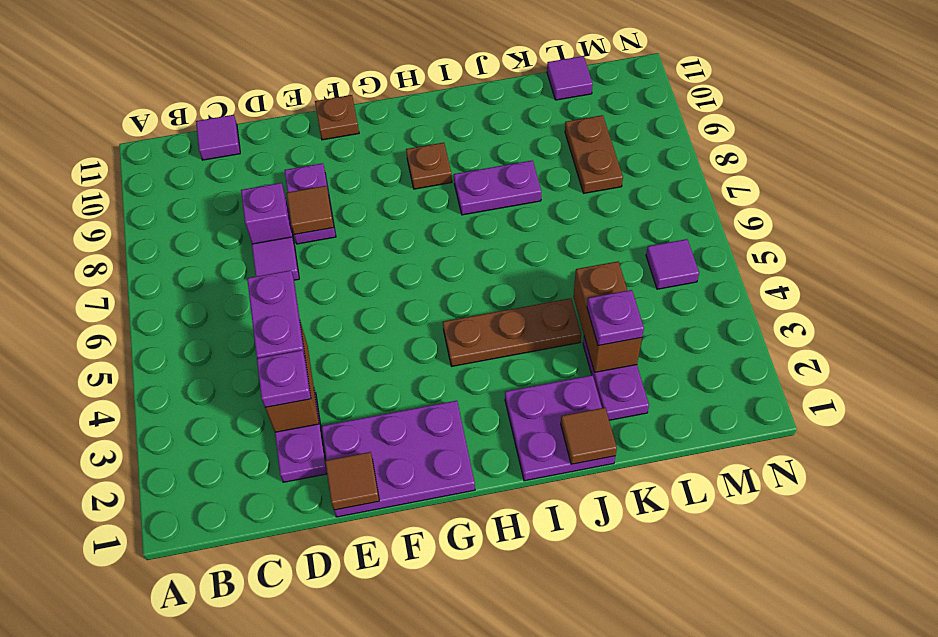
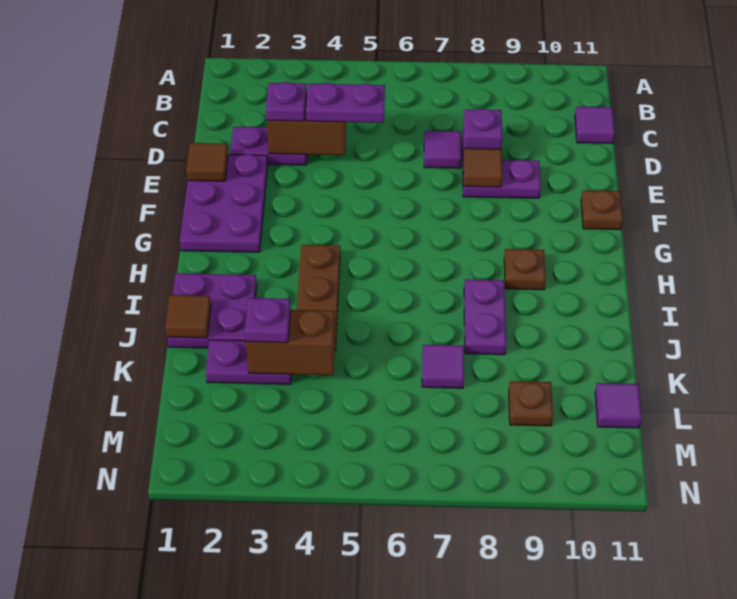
brown plate L8:L9 level 1 -> brown plate L9 level 1
purple tile M5 level 1 -> purple tile K7 level 1

